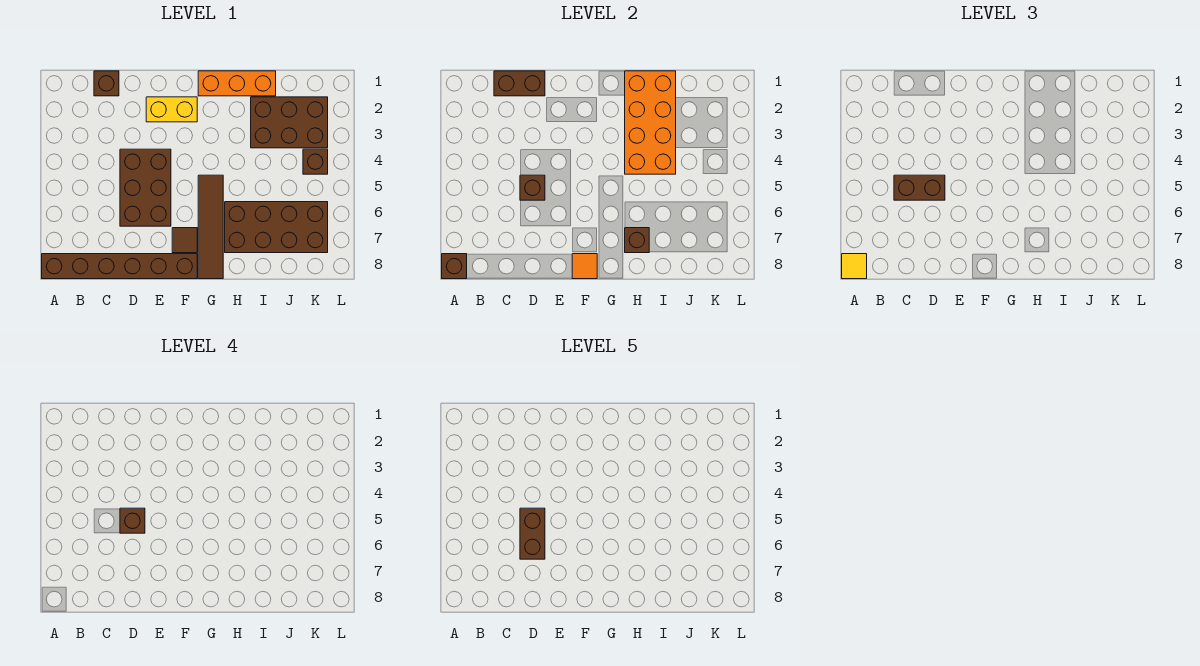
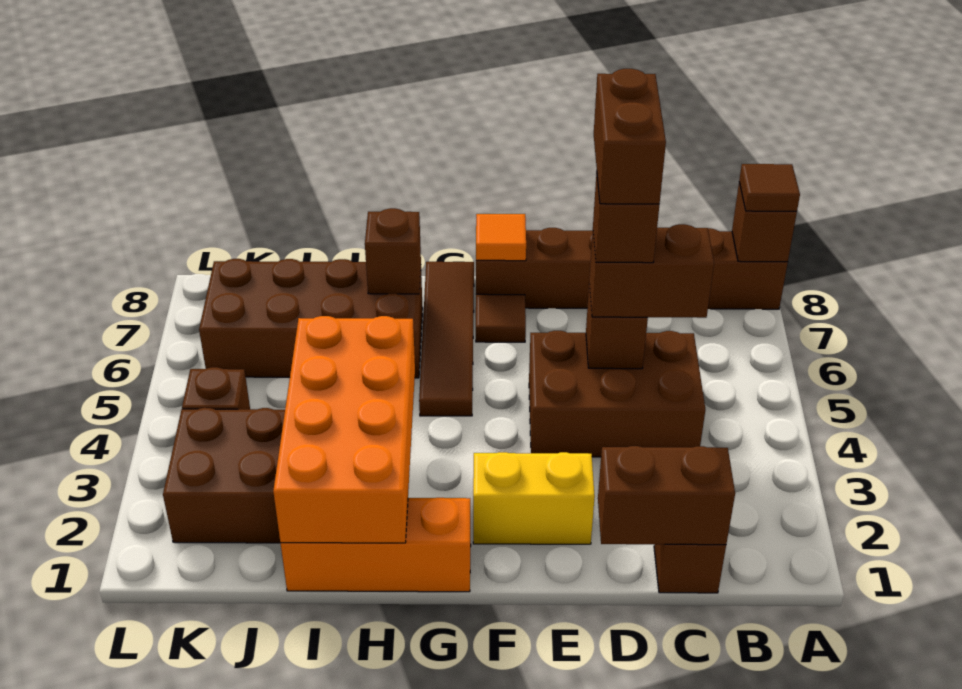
yellow tile A8 level 3 -> brown tile A8 level 3
brown brick D4:E6 level 1 -> brown brick C4:E5 level 1

